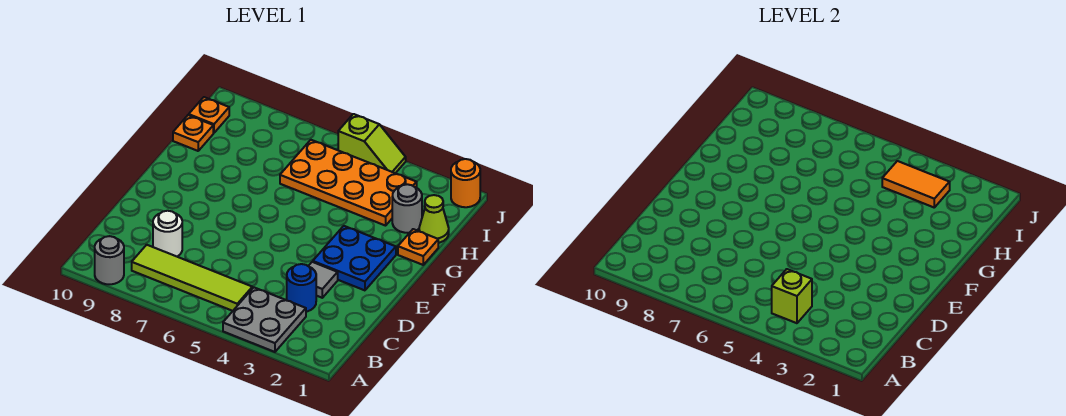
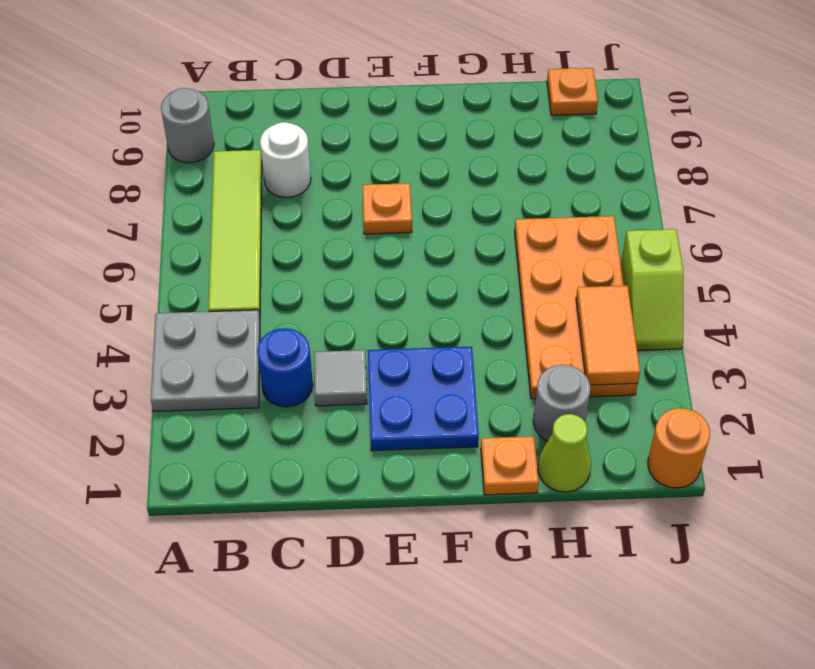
lime brick B4 level 2 -> none
orange plate H10 level 1 -> orange plate E7 level 1

